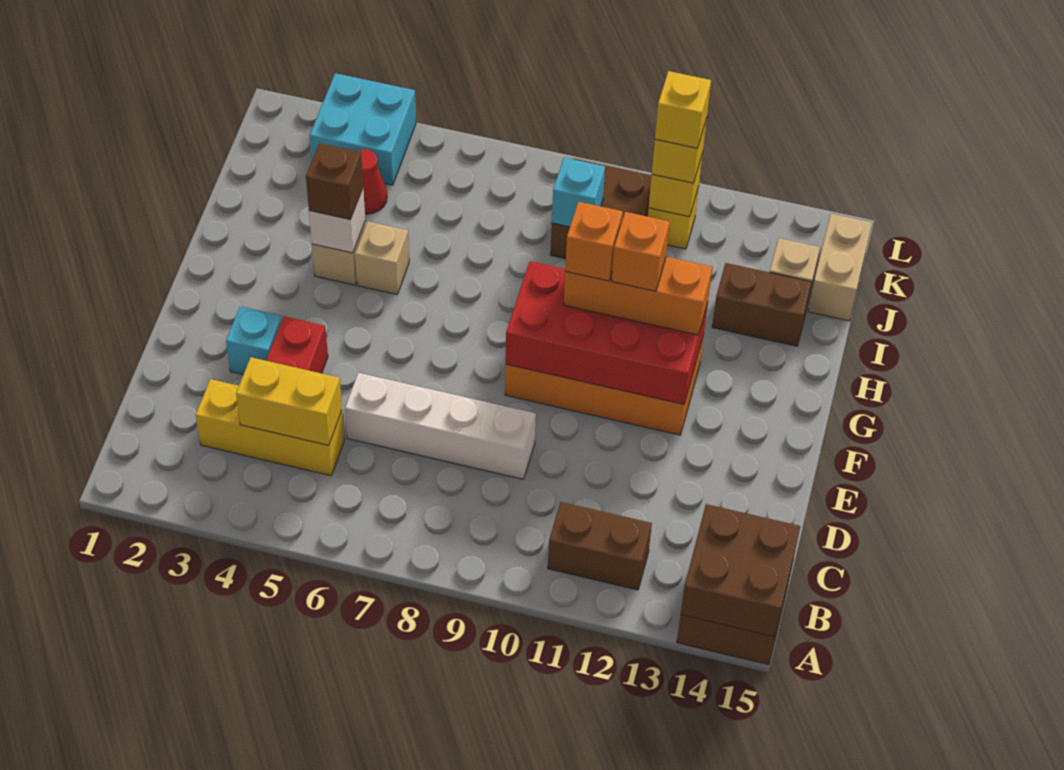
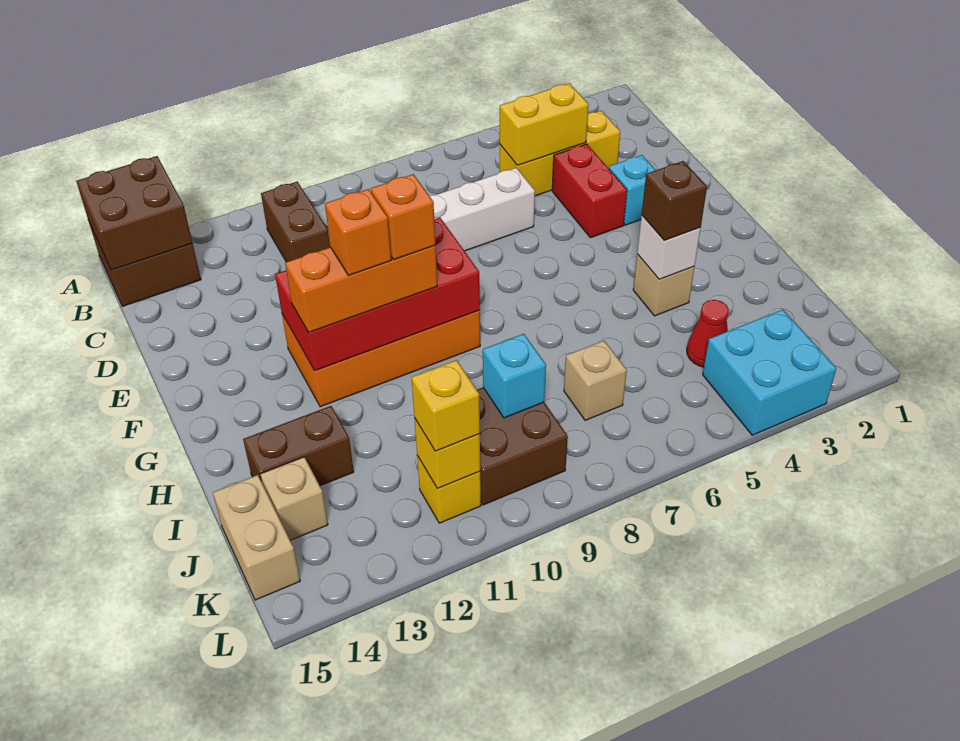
brown brick B11:B12 level 1 -> brown brick B11:C11 level 1
tan brick H5 level 1 -> tan brick J7 level 1
yellow brick K11 level 4 -> none

